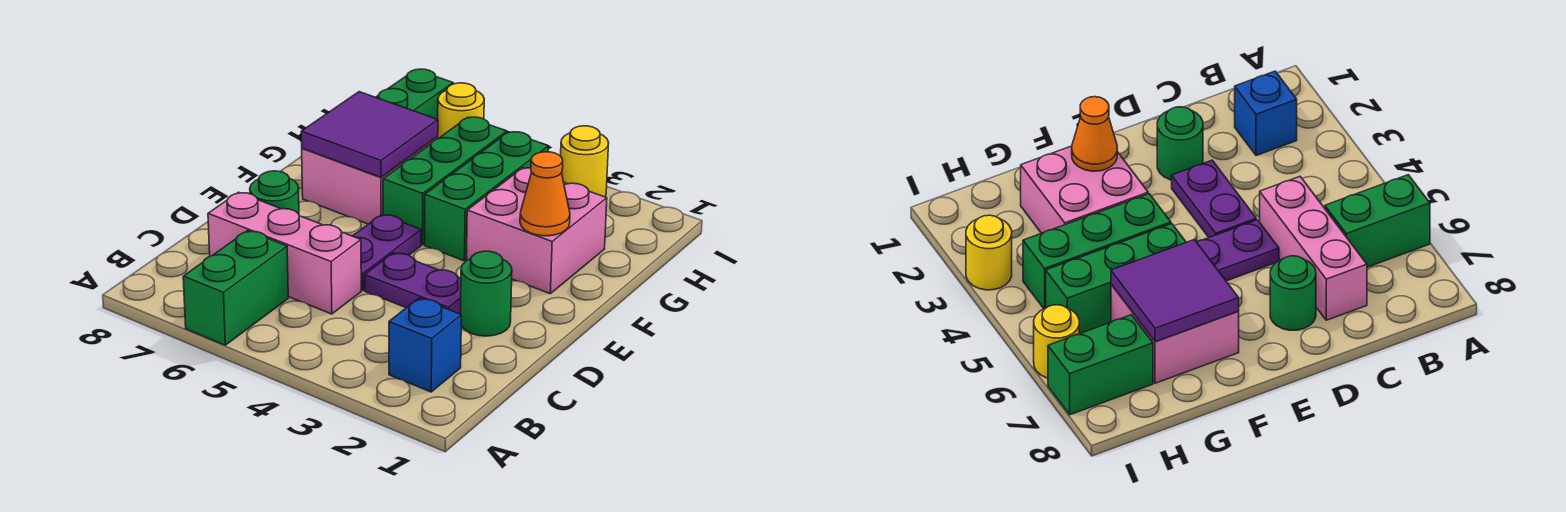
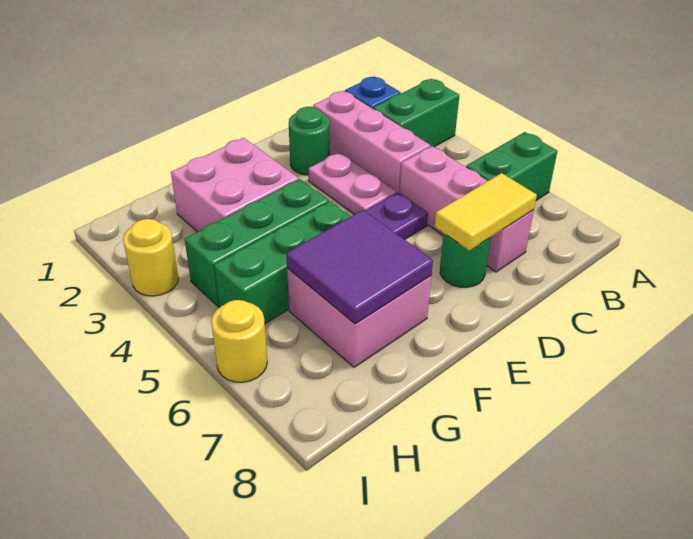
none -> pink brick C2:C4 level 1
none -> yellow tile C7:D7 level 2
purple plate D3:D4 level 1 -> pink plate D3:D4 level 1
orange cone F2 level 2 -> none
green brick H7:I7 level 1 -> green brick A3:B3 level 1

